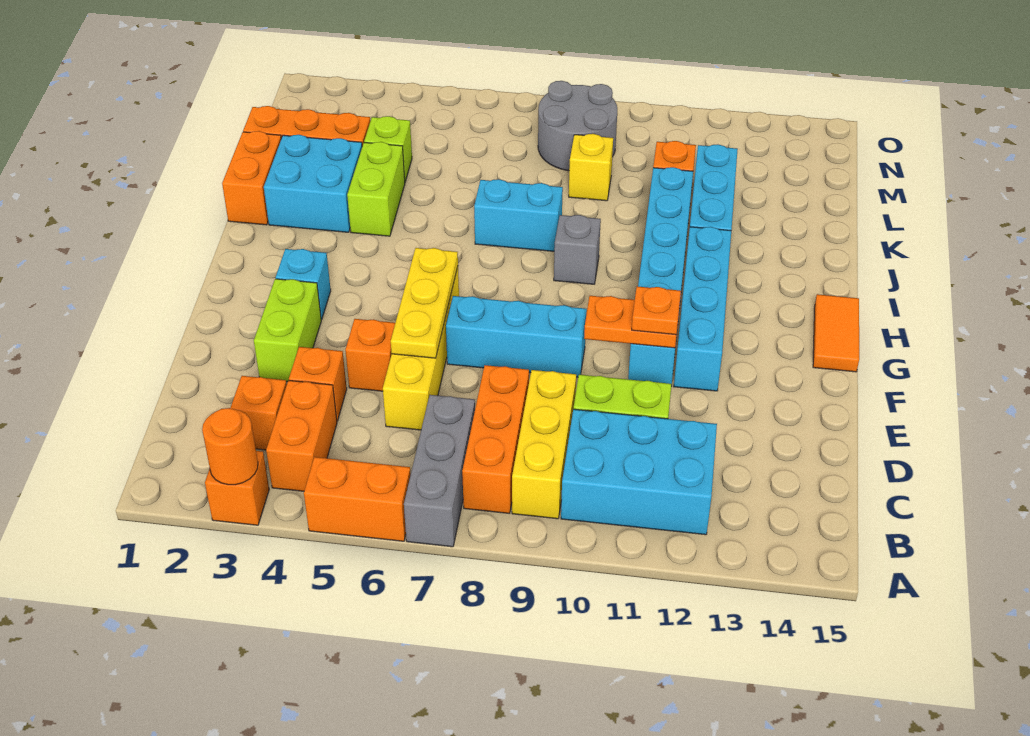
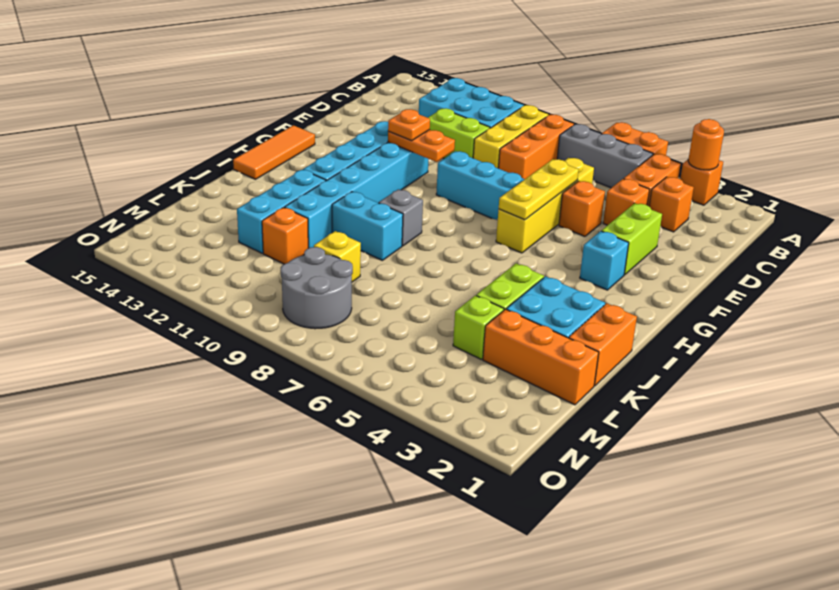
grey brick A7:C7 level 1 -> grey brick B5:B7 level 1
orange tile G15:H15 level 1 -> orange tile G15:I15 level 1
cyan brick J7:J8 level 1 -> cyan brick J9:J10 level 1

